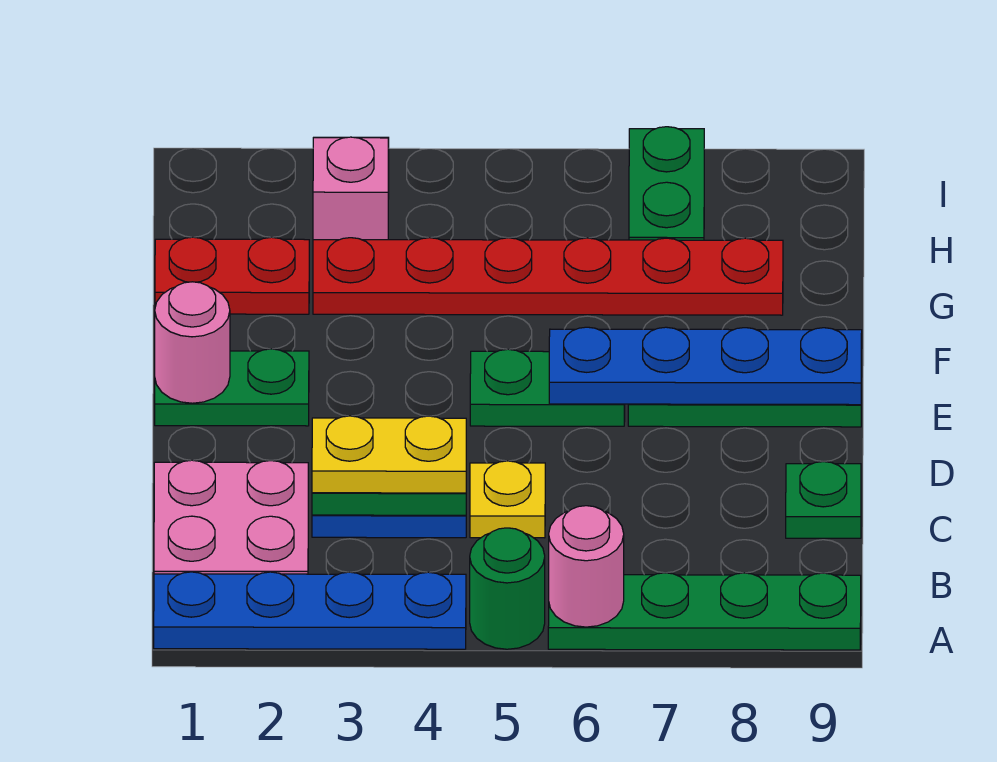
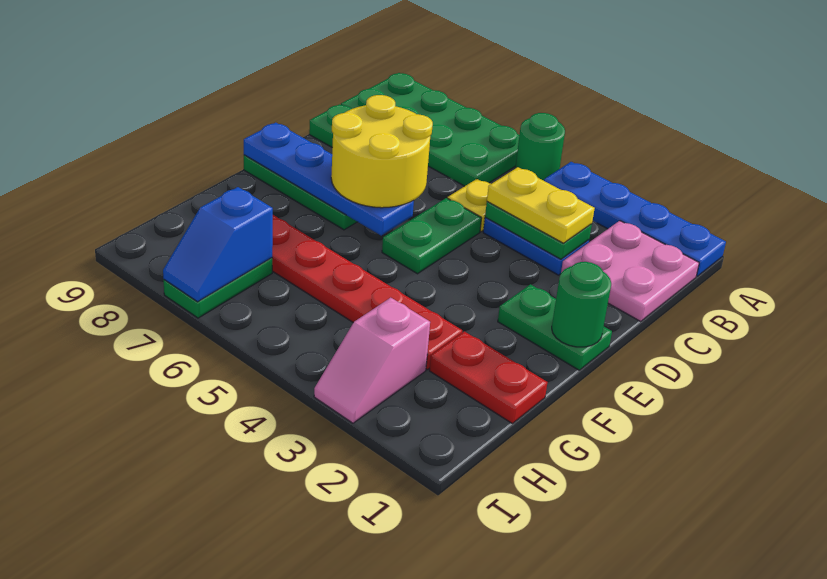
green plate A6:A9 level 1 -> green plate A6:B9 level 1
pink round brick A6 level 2 -> none
none -> yellow round brick D6:E7 level 3
pink round brick E1 level 2 -> green round brick E1 level 2
green plate E5:E6 level 1 -> green plate D5:E5 level 1
none -> blue slope H7:I7 level 2 top H

